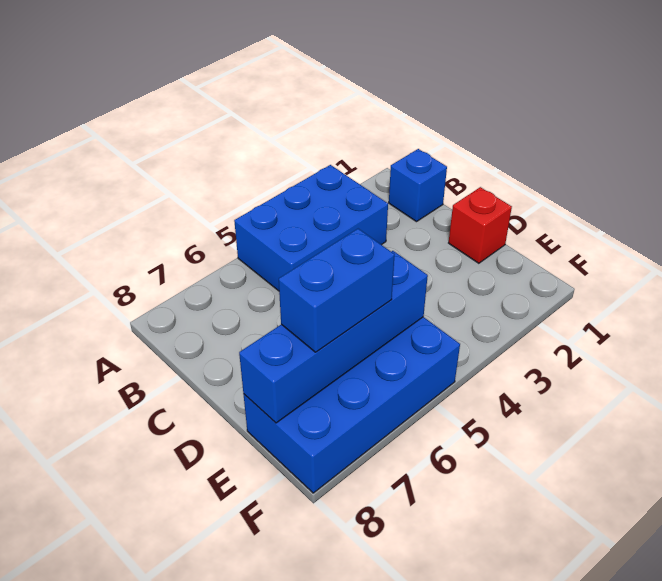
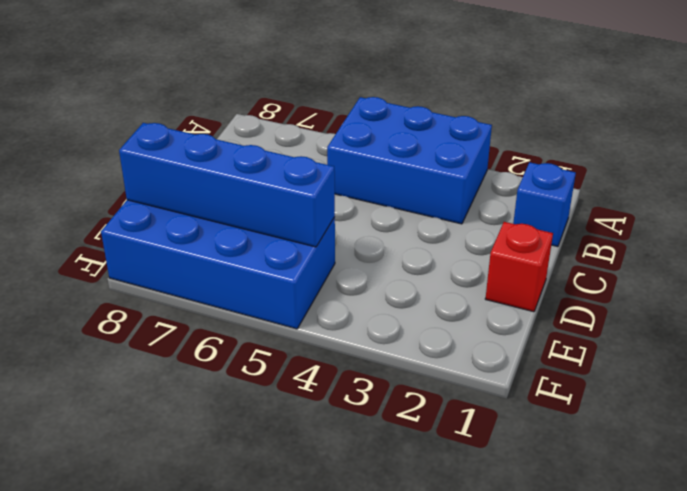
blue brick E6:E7 level 3 -> none

